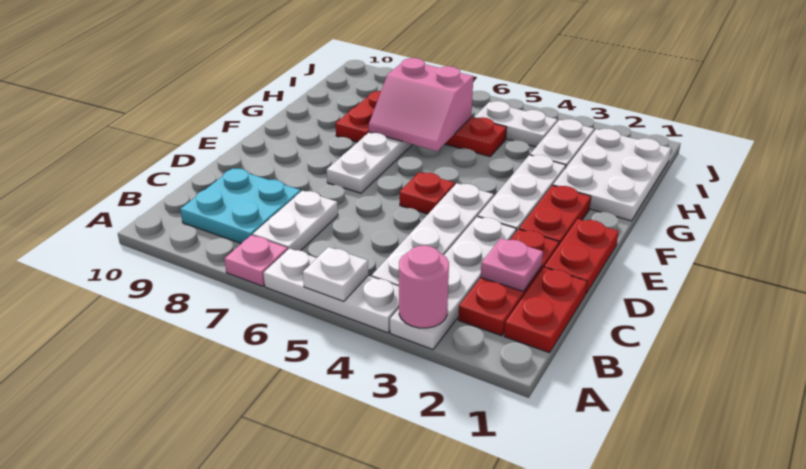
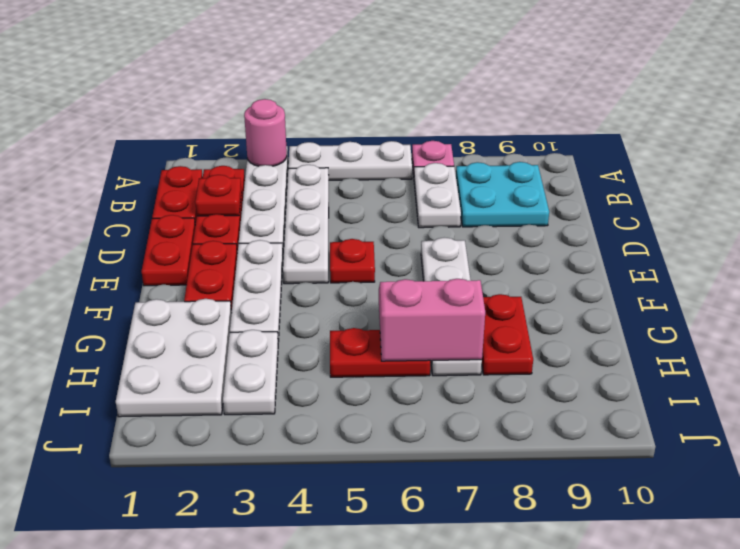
white plate A5 level 2 -> none
pink plate C2 level 2 -> red plate C2 level 2
white plate I4:I5 level 1 -> none

